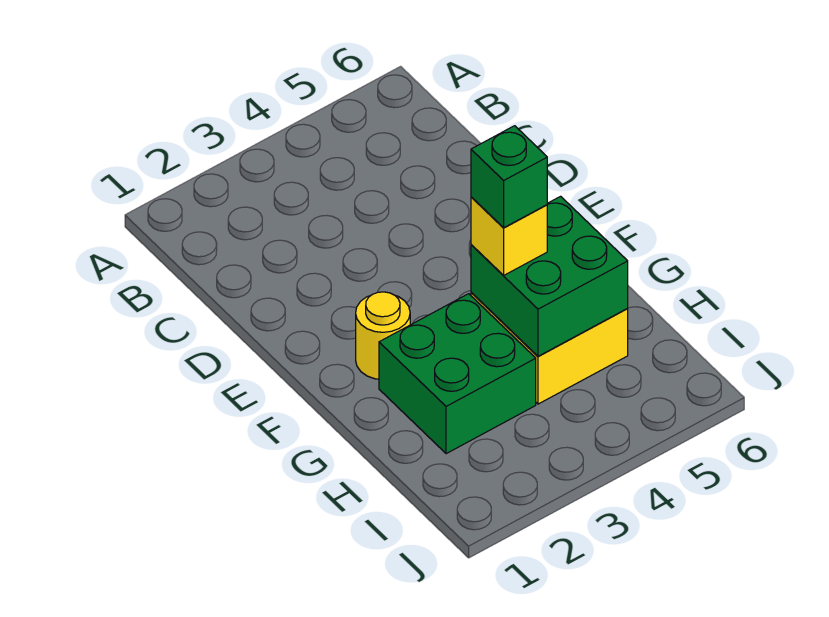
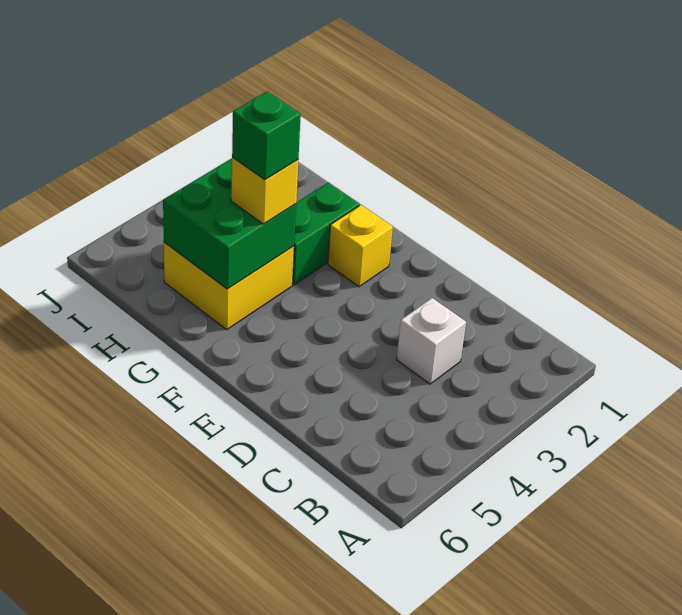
none -> white brick C3 level 1
yellow round brick F2 level 1 -> yellow brick F2 level 1
green brick G2:H3 level 1 -> green brick G2:G3 level 1

